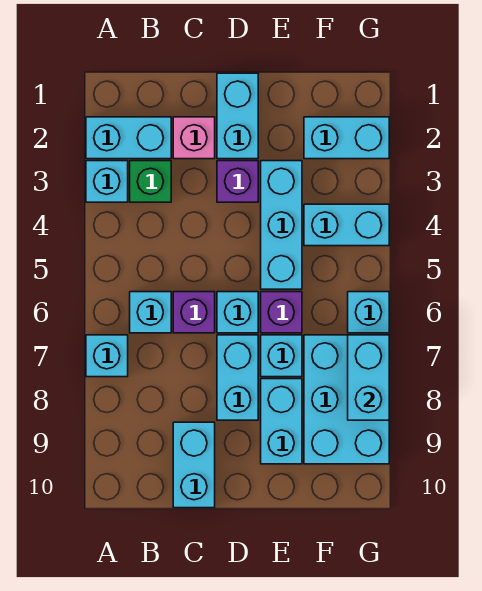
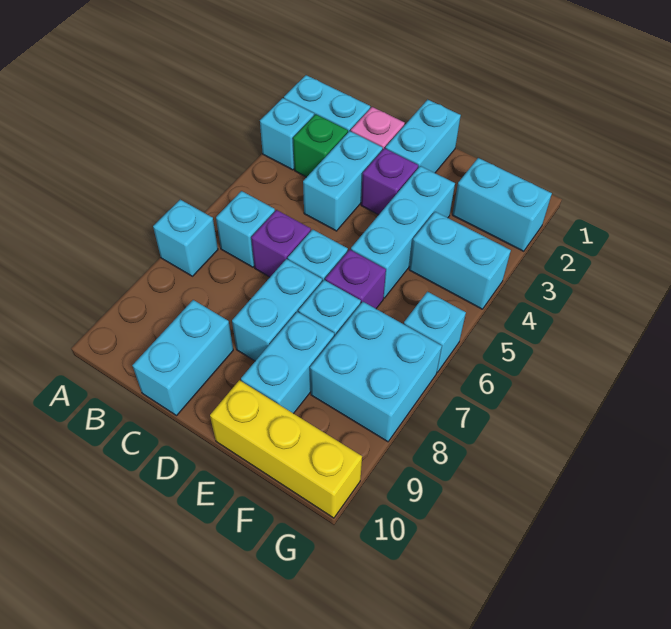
none -> yellow brick E10:G10 level 1
cyan brick F7:G9 level 1 -> cyan brick F7:G8 level 1
cyan brick G7:G8 level 2 -> cyan brick C3:C4 level 1

